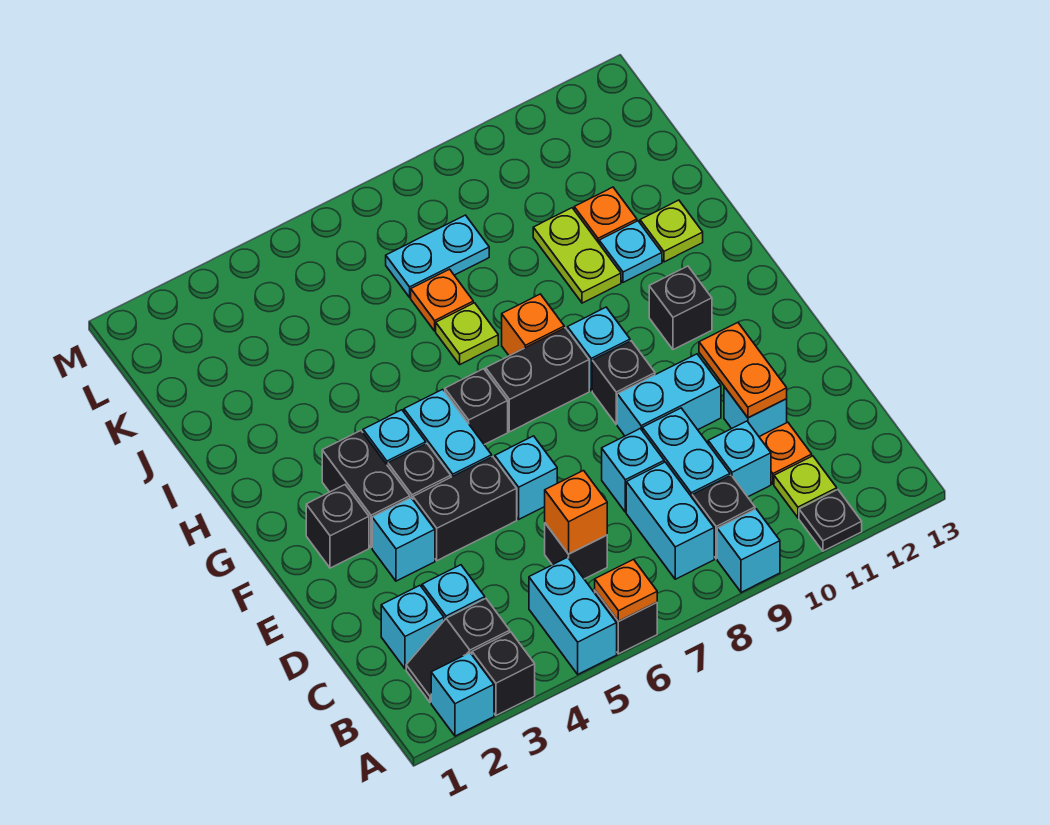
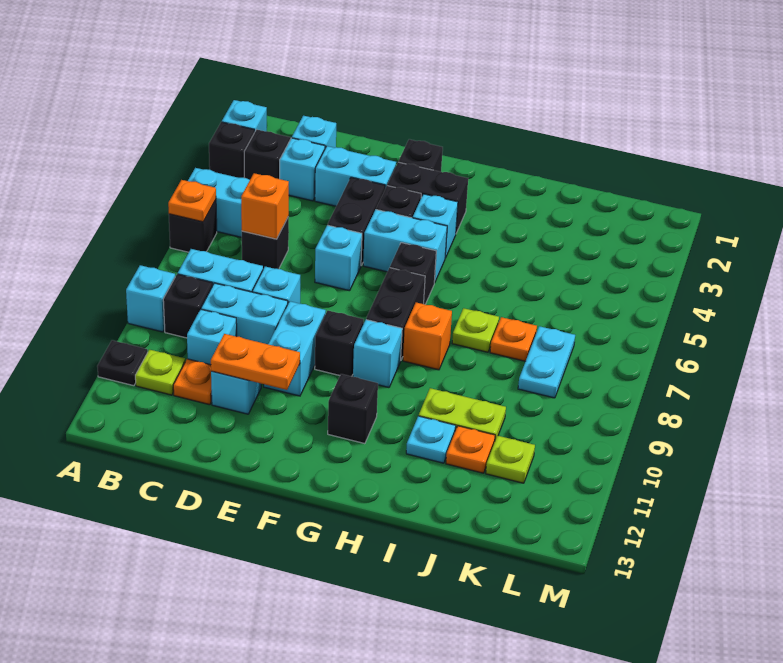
cyan brick E3 level 1 -> cyan brick D3:E3 level 1
lime plate I12 level 1 -> lime plate K11 level 1

